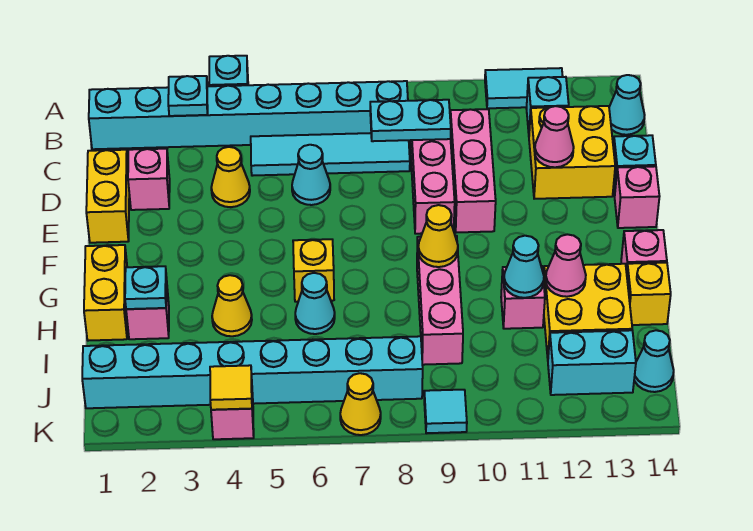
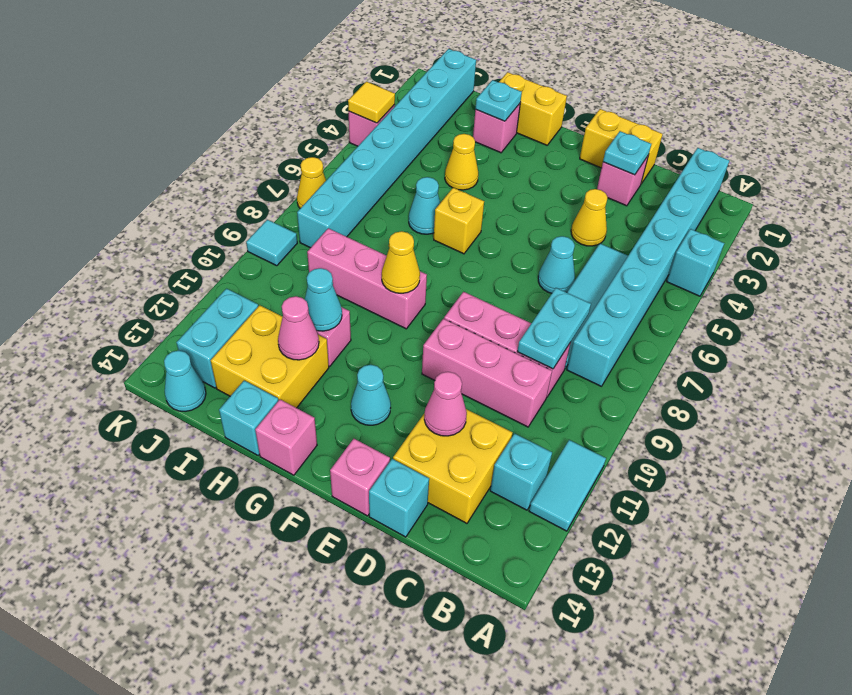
cyan plate B3 level 2 -> cyan plate D2 level 2
cyan cone B14 level 1 -> cyan cone F12 level 1
yellow brick H14 level 1 -> cyan brick H14 level 1

